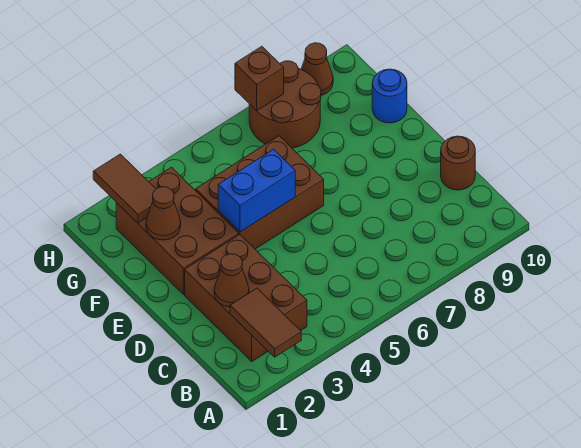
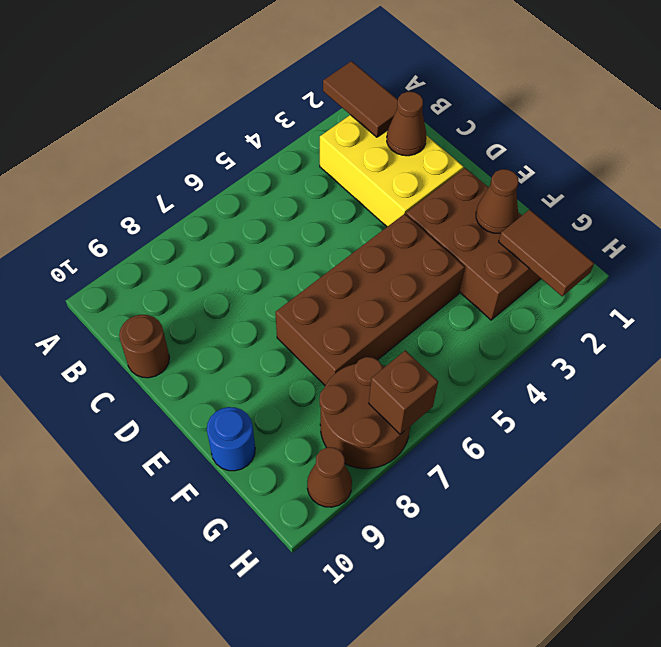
brown brick B2:D3 level 1 -> yellow brick B2:D3 level 1
brown brick E4:F6 level 1 -> brown brick E4:F7 level 1
blue brick E4:E5 level 2 -> none

